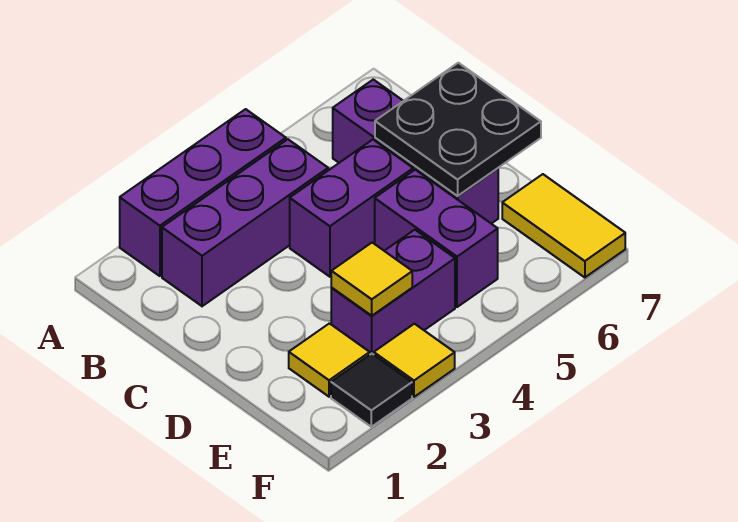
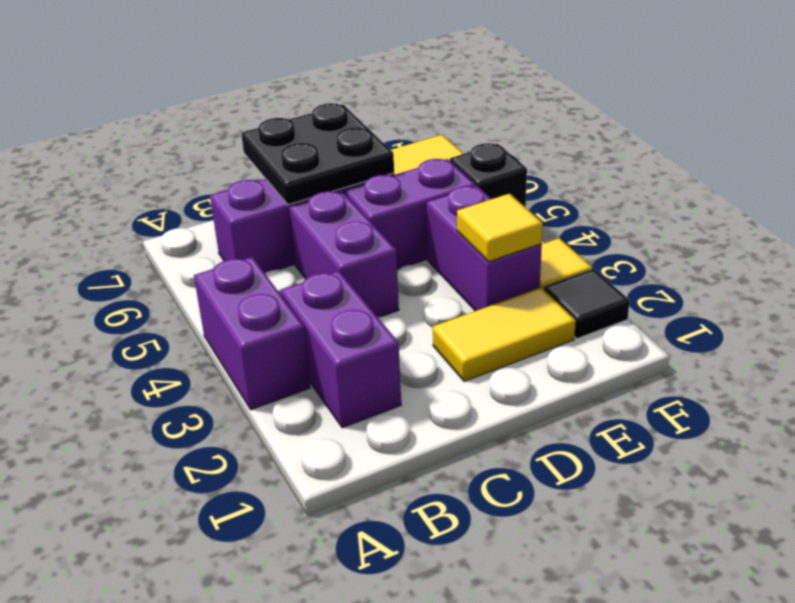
purple brick A2:A4 level 1 -> purple brick A3:A4 level 1
purple brick B2:B4 level 1 -> purple brick B2:B3 level 1
yellow tile E2 level 1 -> yellow tile D2:E2 level 1
none -> black brick F5 level 1

